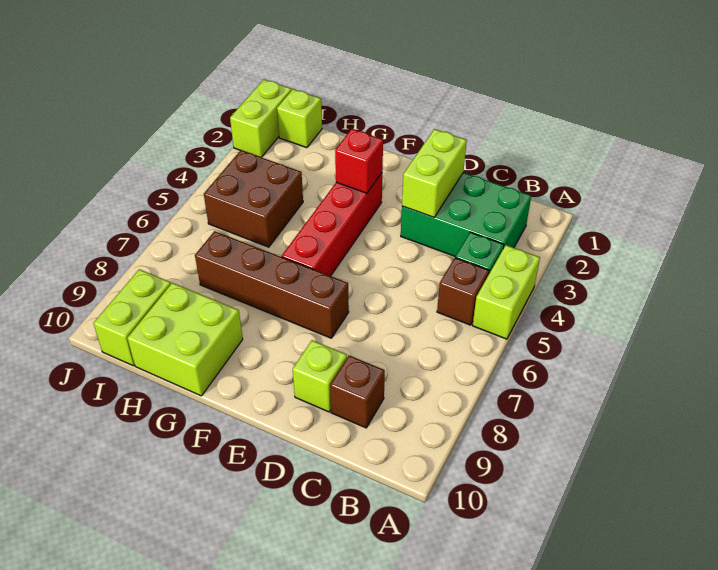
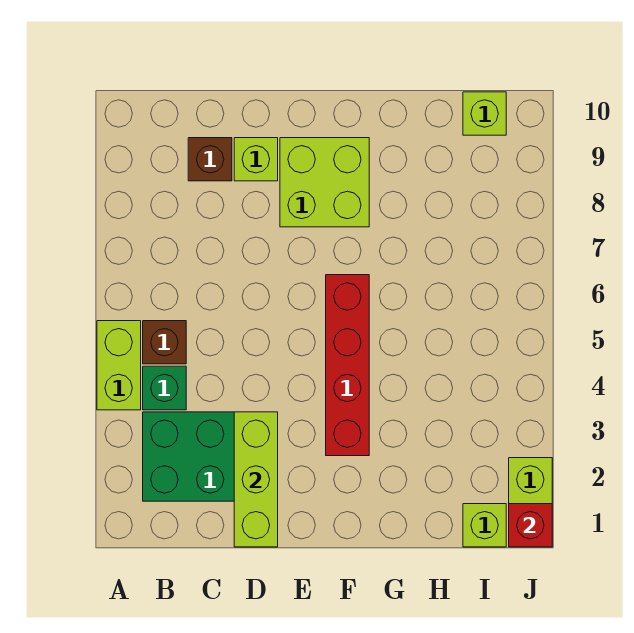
lime brick D2:D3 level 2 -> lime brick D1:D3 level 2
brown brick E7:H7 level 1 -> none
red brick F3 level 2 -> red brick J1 level 2
lime brick G9:H10 level 1 -> lime brick E8:F9 level 1
brown brick H4:I5 level 1 -> none
lime brick I9:I10 level 1 -> lime brick I10 level 1

